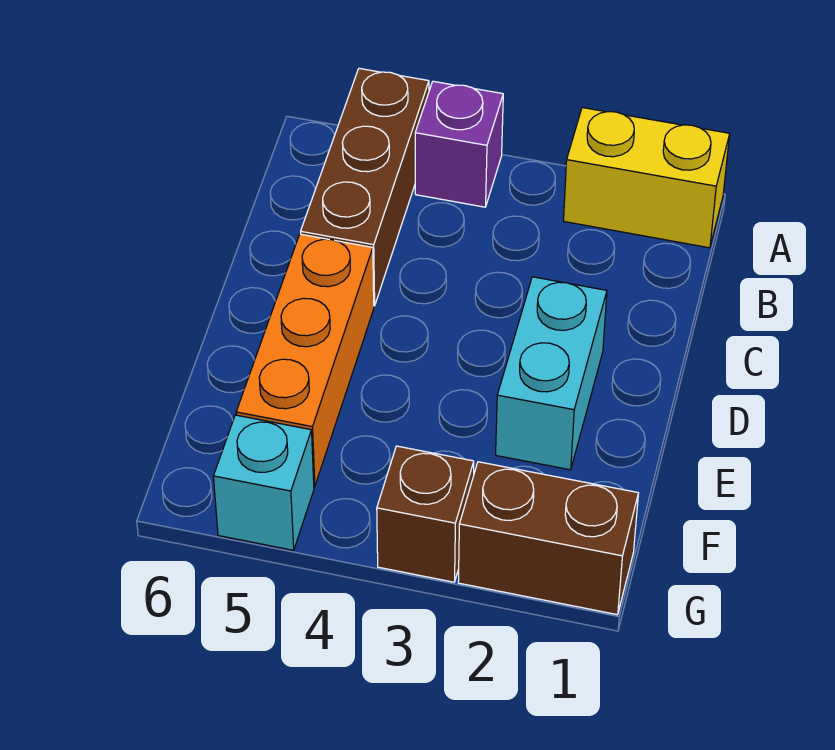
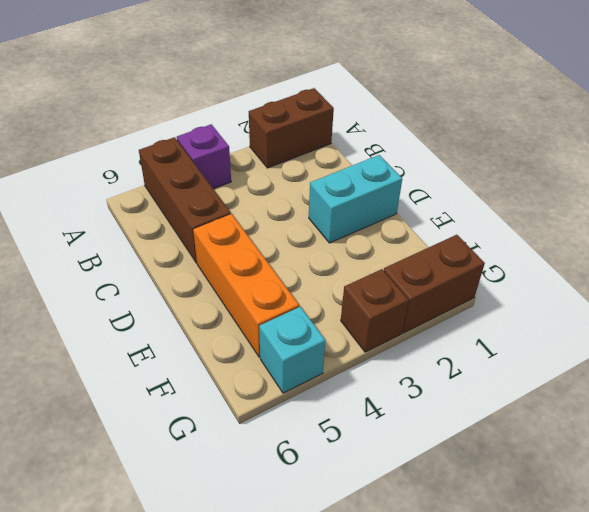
yellow brick A1:A2 level 1 -> brown brick A1:A2 level 1
cyan brick D2:E2 level 1 -> cyan brick D1:D2 level 1

